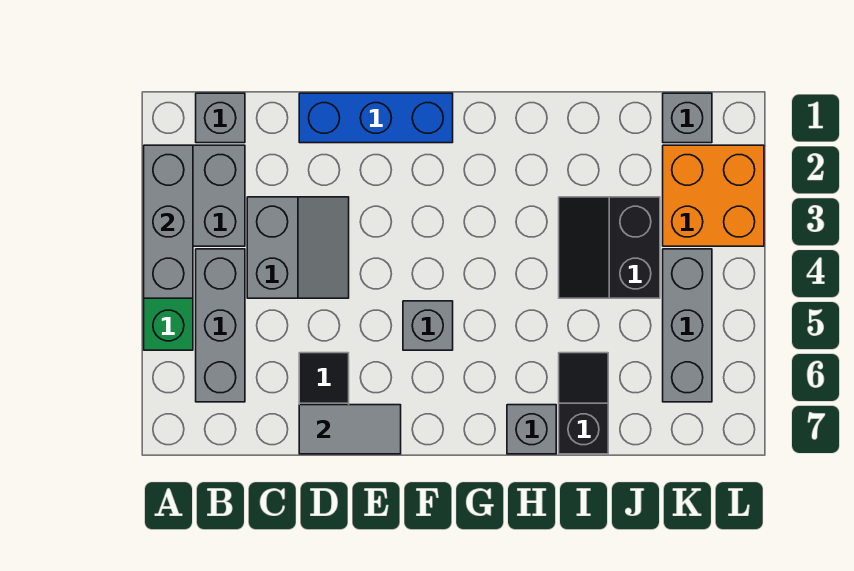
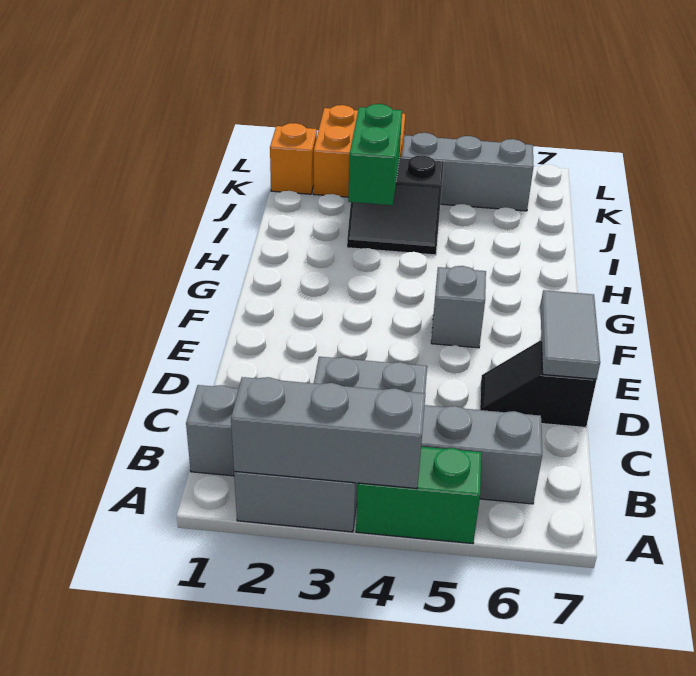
blue brick D1:F1 level 1 -> none
grey brick H7 level 1 -> none
none -> green brick I3:J3 level 2
black slope I6:I7 level 1 top 7 -> none
grey brick K1 level 1 -> orange brick K1 level 1

